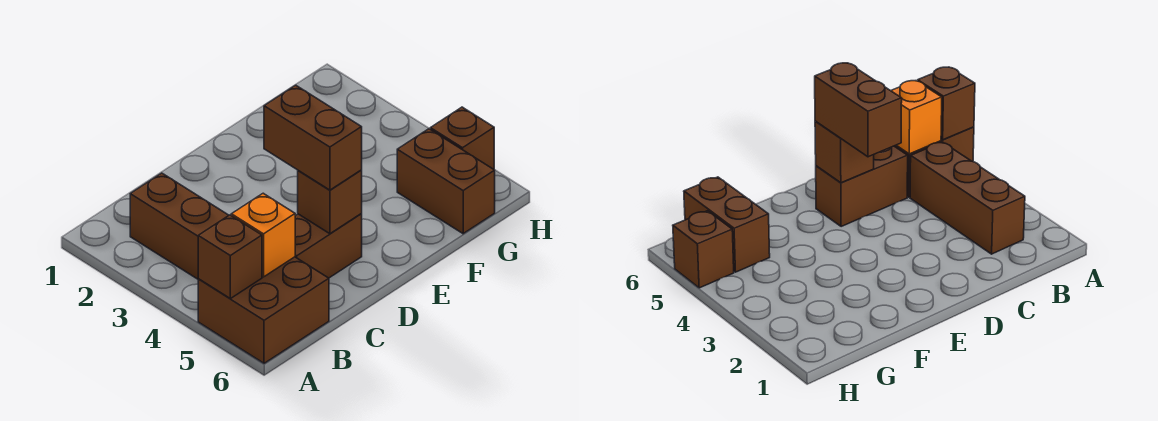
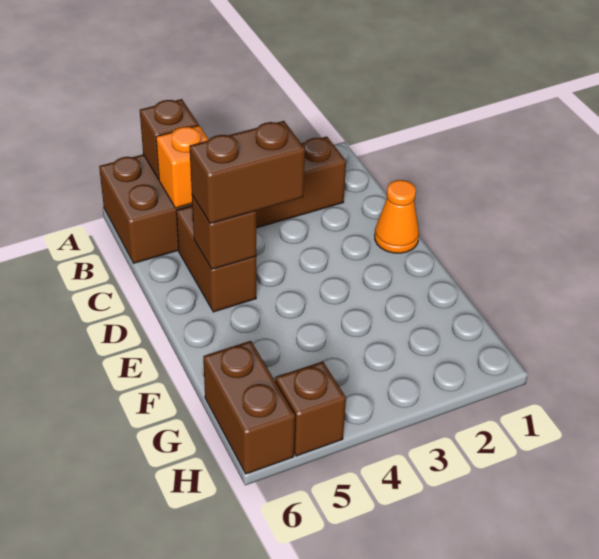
none -> orange cone D1 level 1
brown brick G5:G6 level 1 -> brown brick G6:H6 level 1

